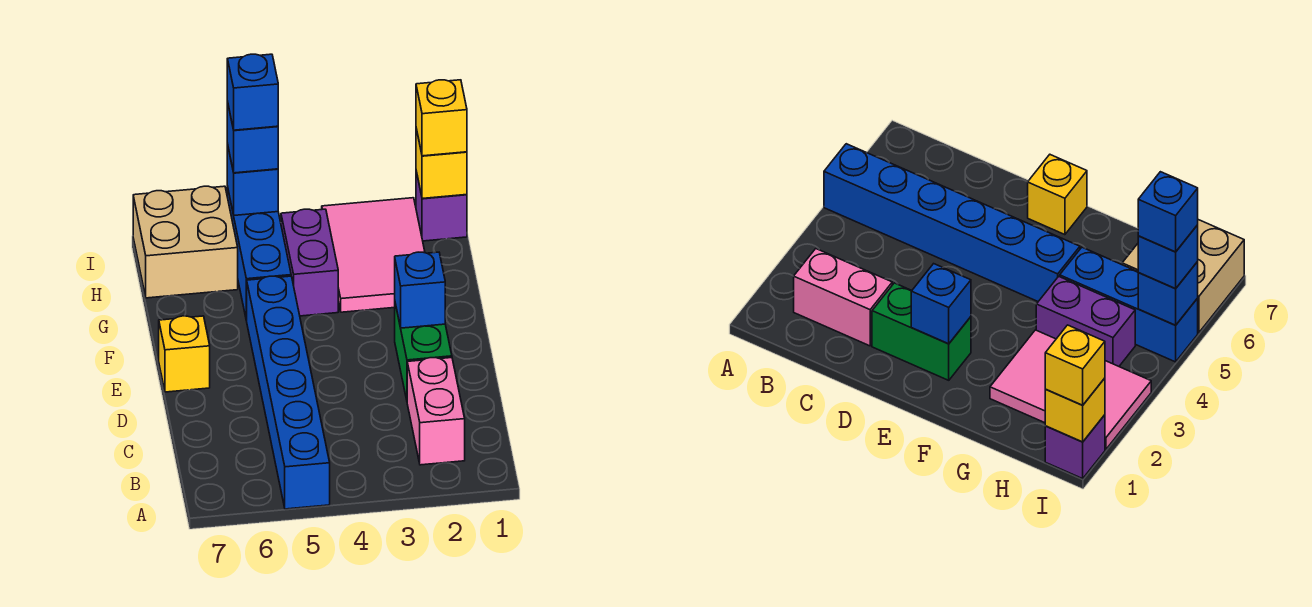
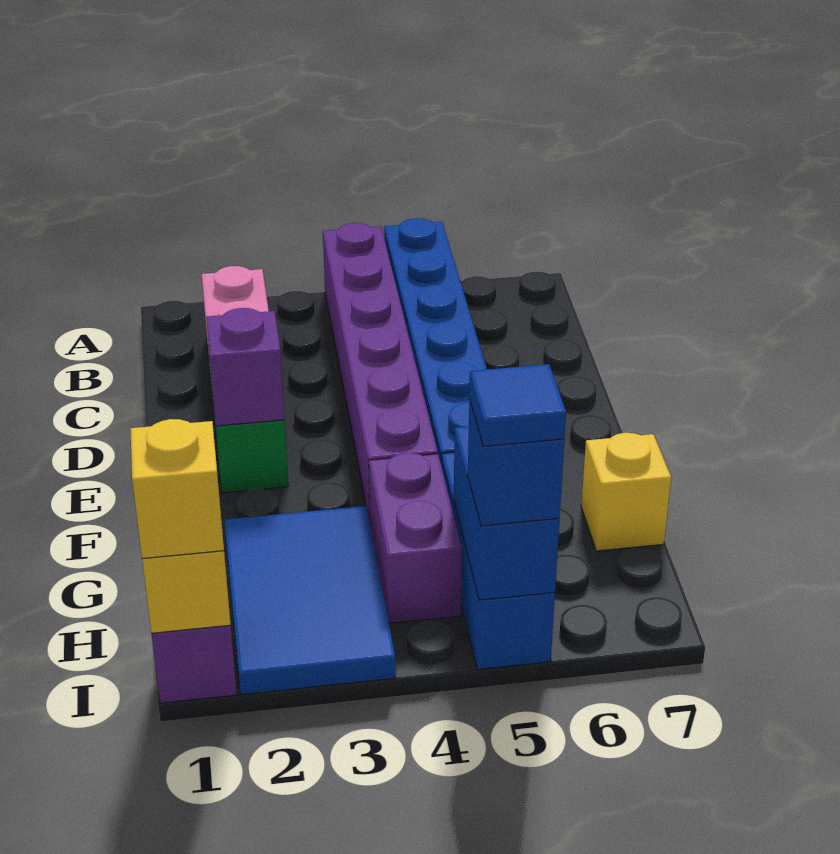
none -> purple brick A4:F4 level 1
blue brick E2 level 2 -> purple brick E2 level 2
yellow brick E7 level 1 -> yellow brick G7 level 1
pink tile G2:I3 level 1 -> blue tile G2:I3 level 1
tan brick H6:I7 level 1 -> none
blue brick I5 level 2 -> blue brick H5:I5 level 2
blue brick I5 level 4 -> blue tile I5 level 4

